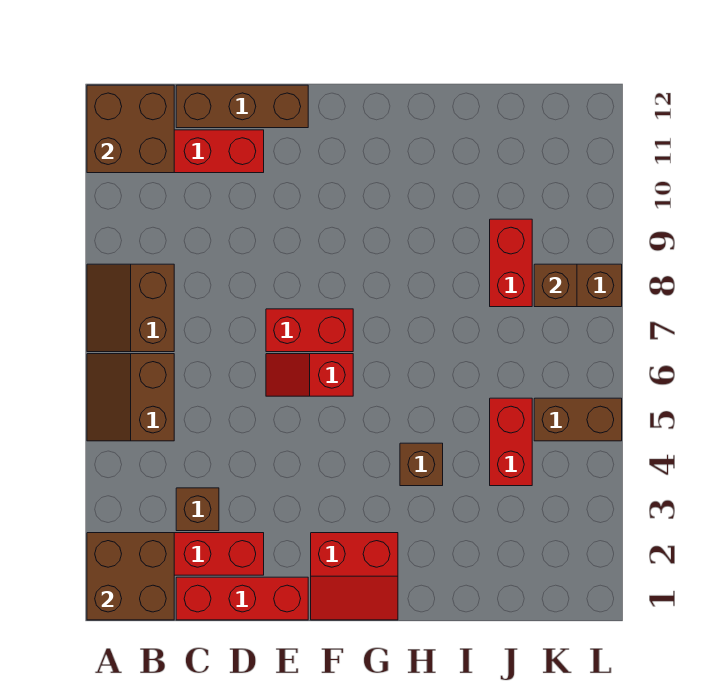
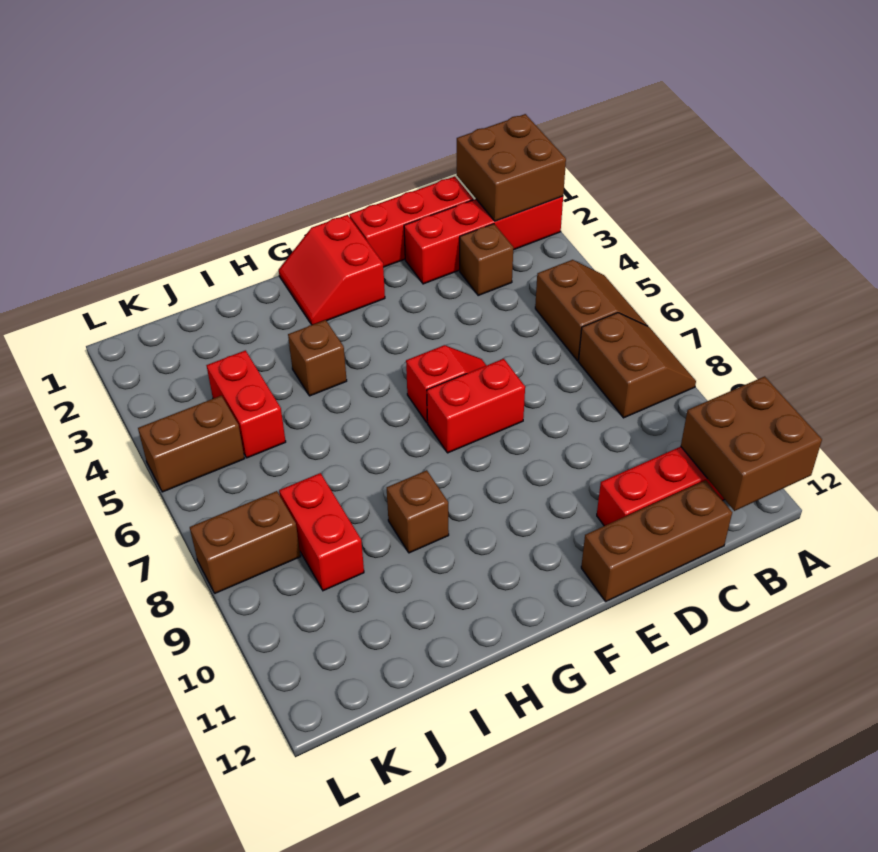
red slope F1:G2 level 1 top 2 -> red slope F1:G2 level 1 top F
brown brick K8 level 2 -> brown brick H9 level 1

